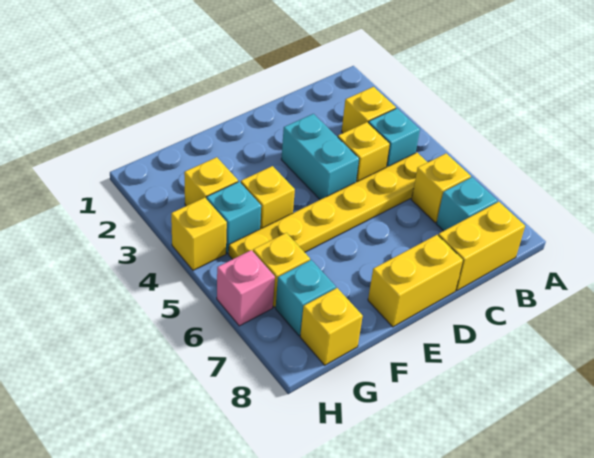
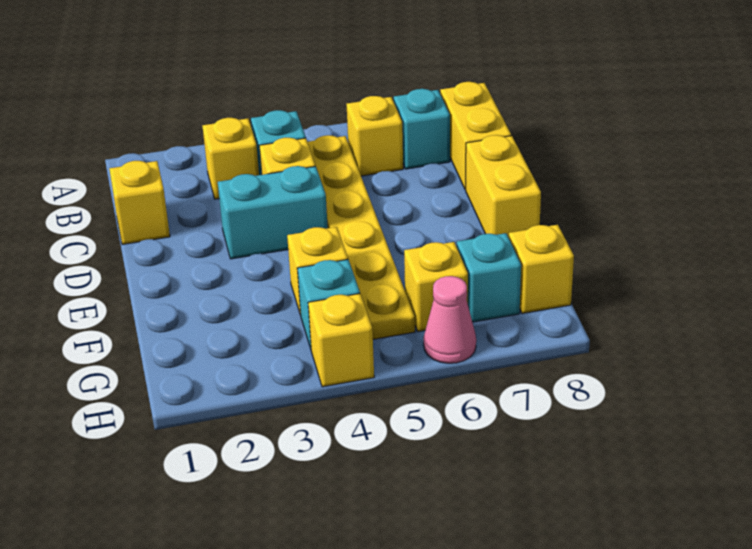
yellow brick G3 level 1 -> yellow brick C1 level 1
pink brick H6 level 1 -> pink cone H6 level 1

